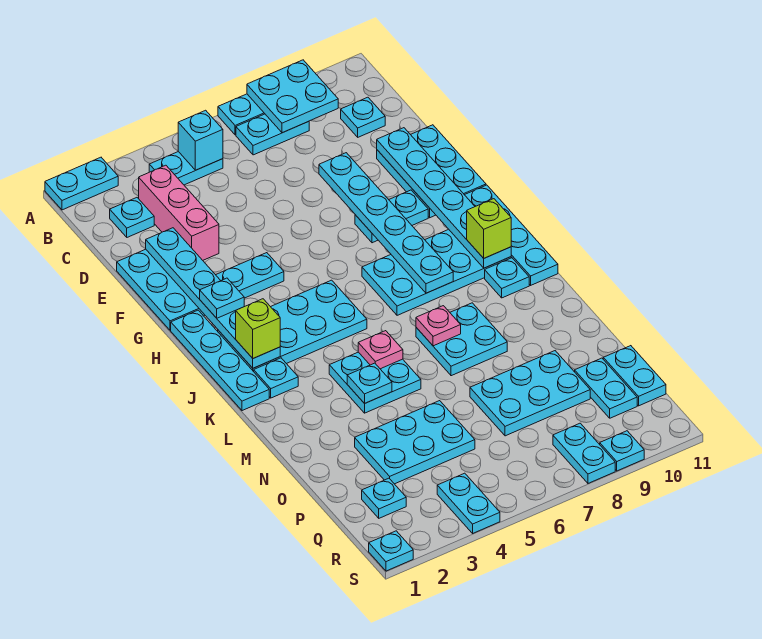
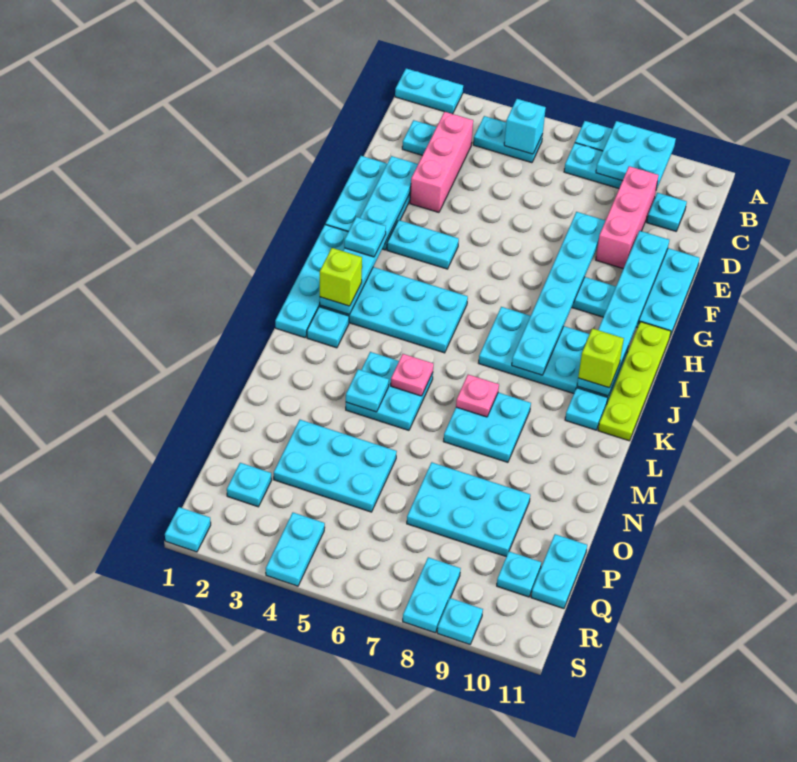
none -> pink brick C9:E9 level 1
cyan plate H11:K11 level 1 -> lime plate H11:K11 level 1
cyan plate P10:Q10 level 1 -> cyan plate Q10 level 1

